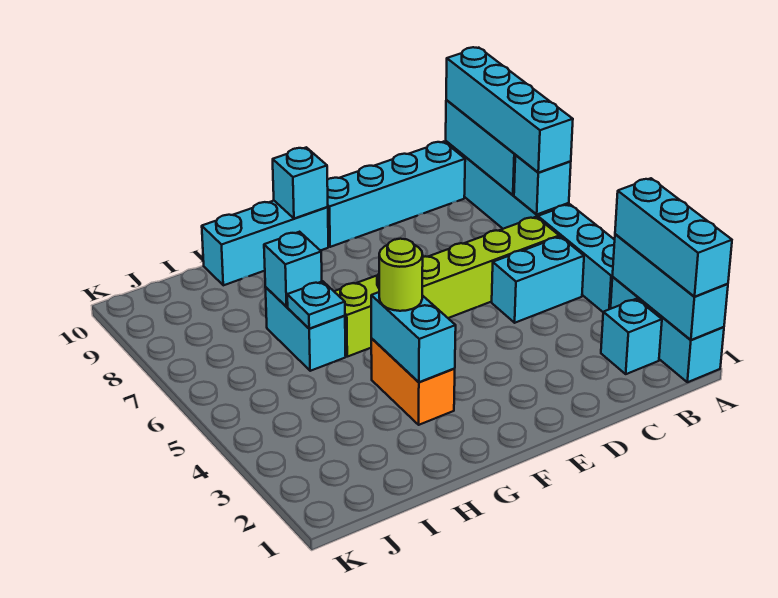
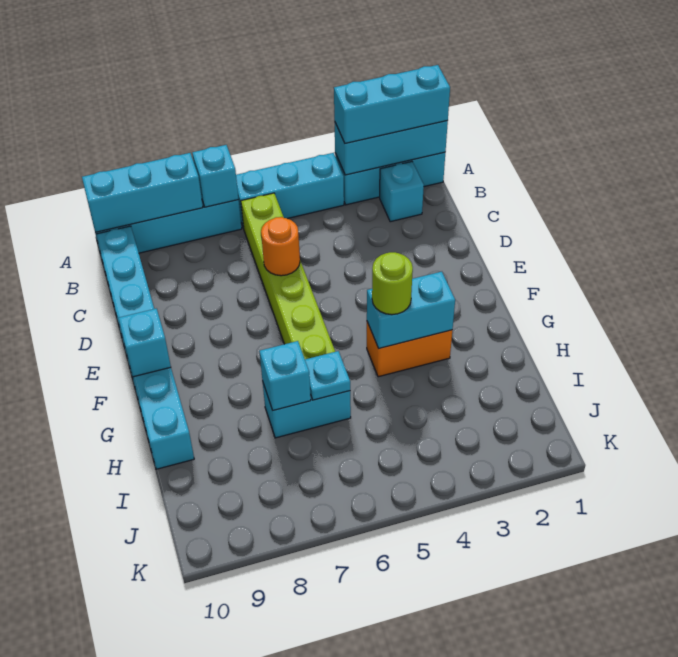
cyan brick A7:A10 level 3 -> none
cyan brick B5:C5 level 1 -> none
none -> orange round brick D6 level 2

